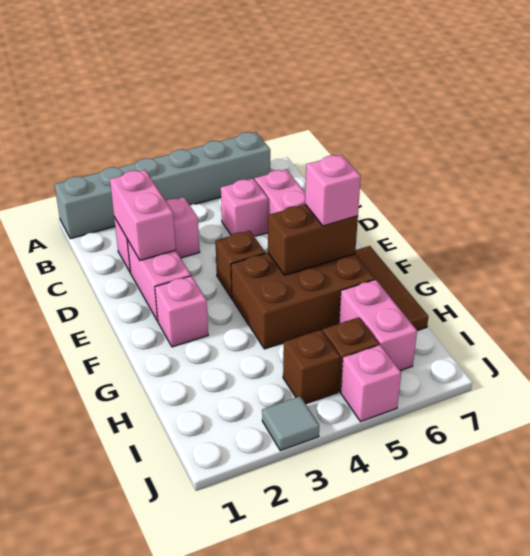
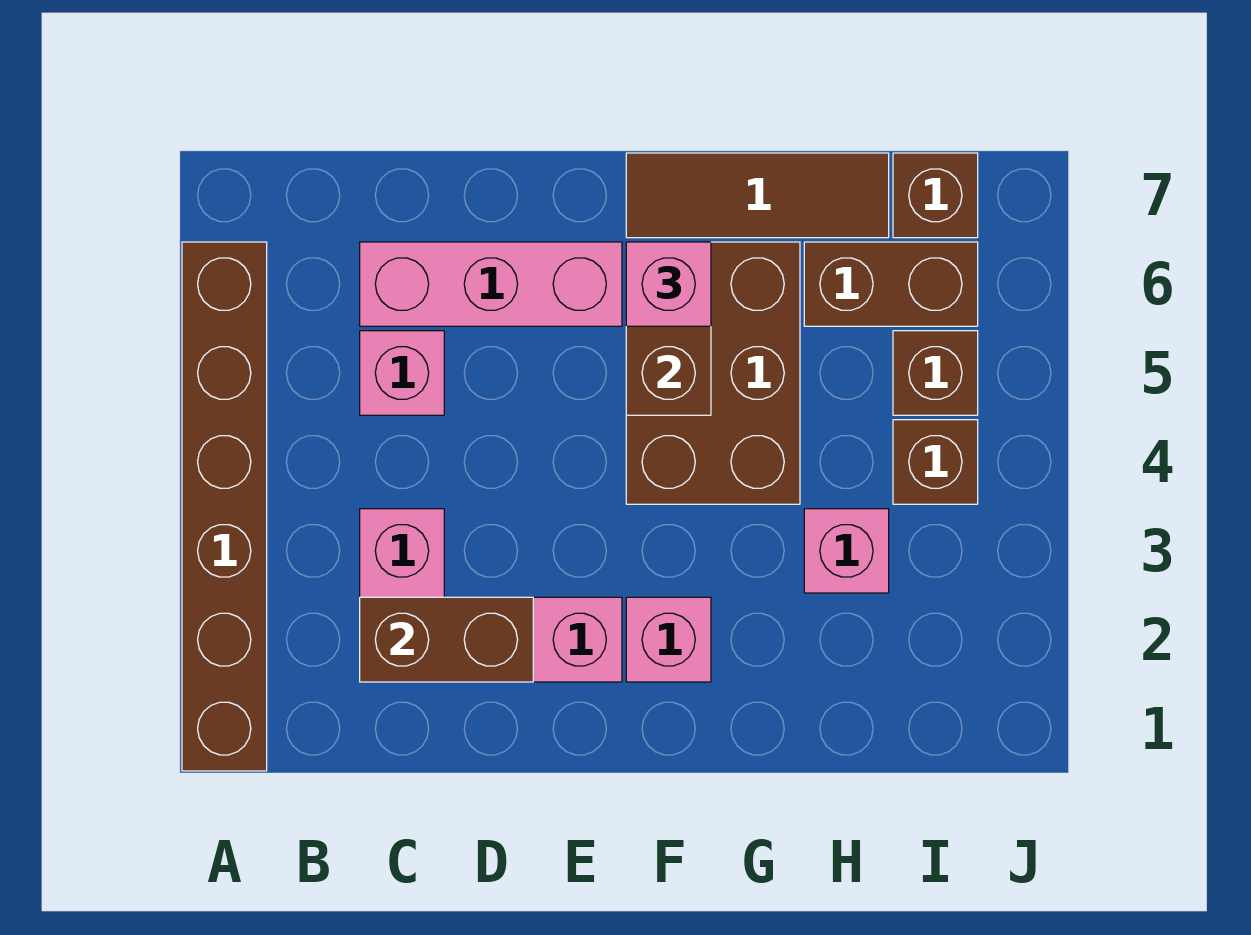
grey brick A1:A6 level 1 -> brown brick A1:A6 level 1
pink brick C2:D2 level 2 -> brown brick C2:D2 level 2
brown brick E4 level 1 -> brown brick I7 level 1
pink brick H6:I6 level 1 -> brown brick H6:I6 level 1
grey tile J3 level 1 -> none
pink brick J5 level 1 -> pink brick H3 level 1

